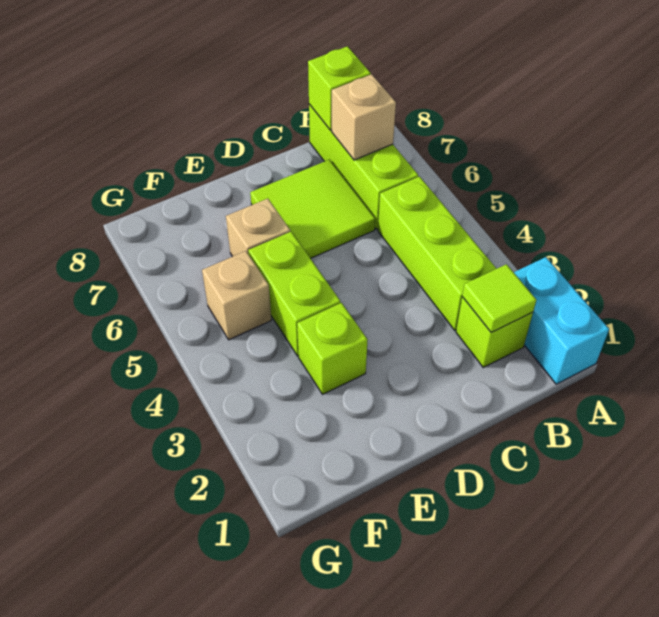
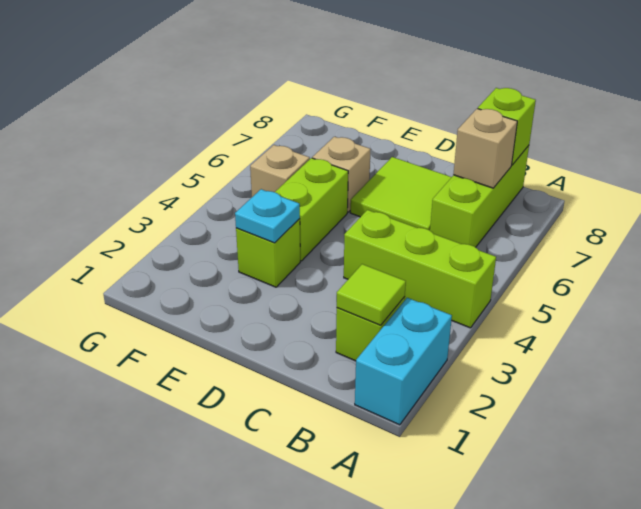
lime brick B3:B5 level 1 -> lime brick A4:C4 level 1
none -> cyan plate E3 level 2

